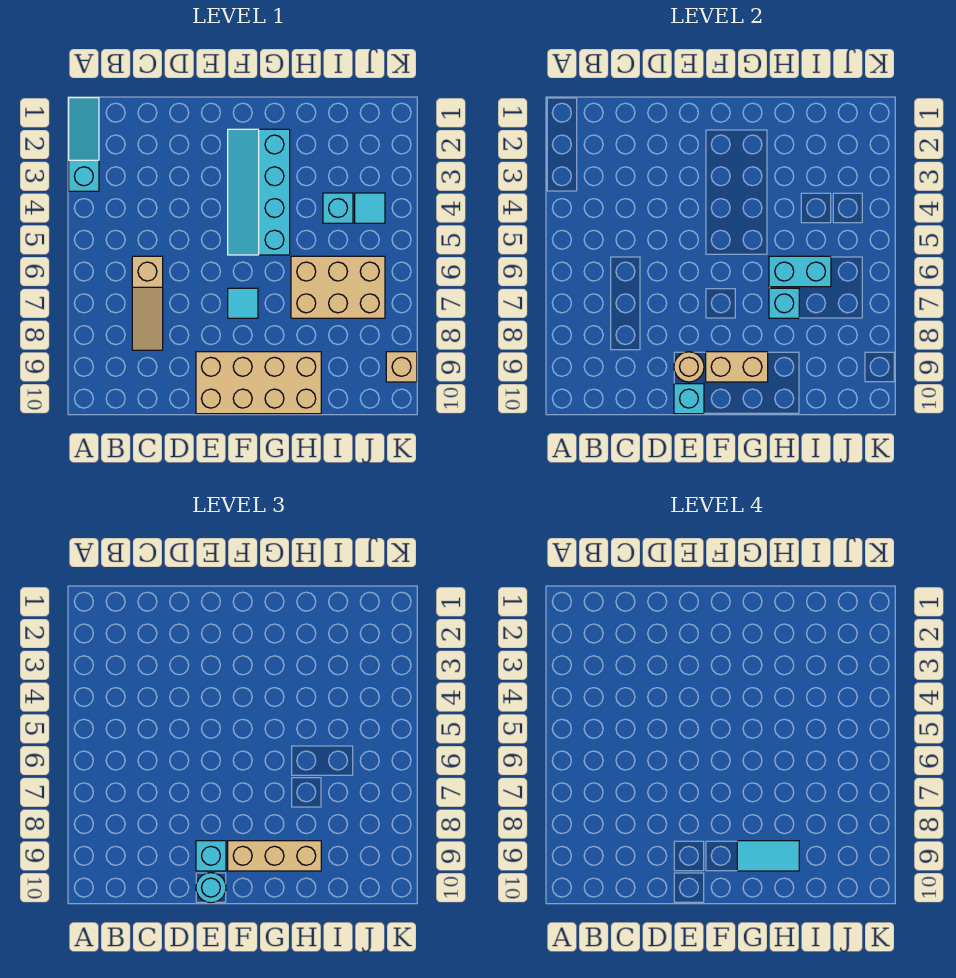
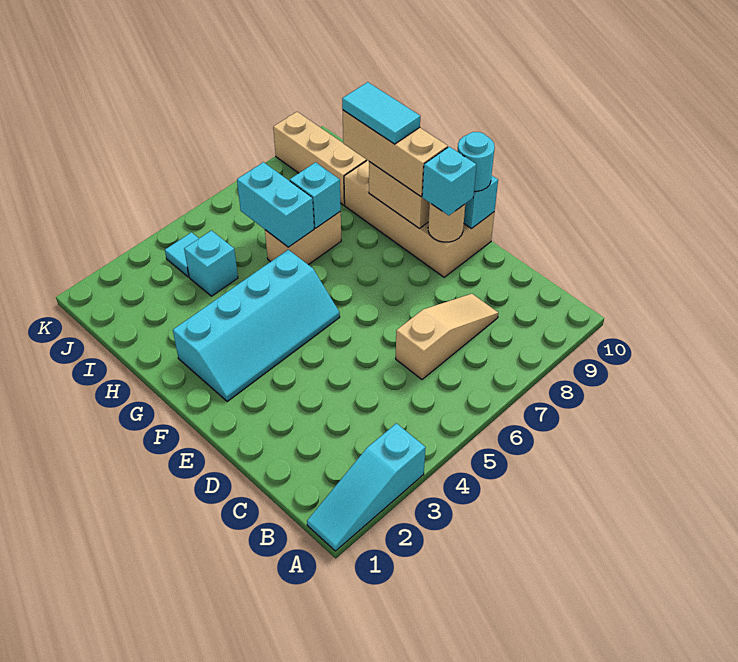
cyan tile F7 level 1 -> none
tan brick H6:J7 level 1 -> tan brick H6:H7 level 1
tan brick K9 level 1 -> tan brick I9:K9 level 1

